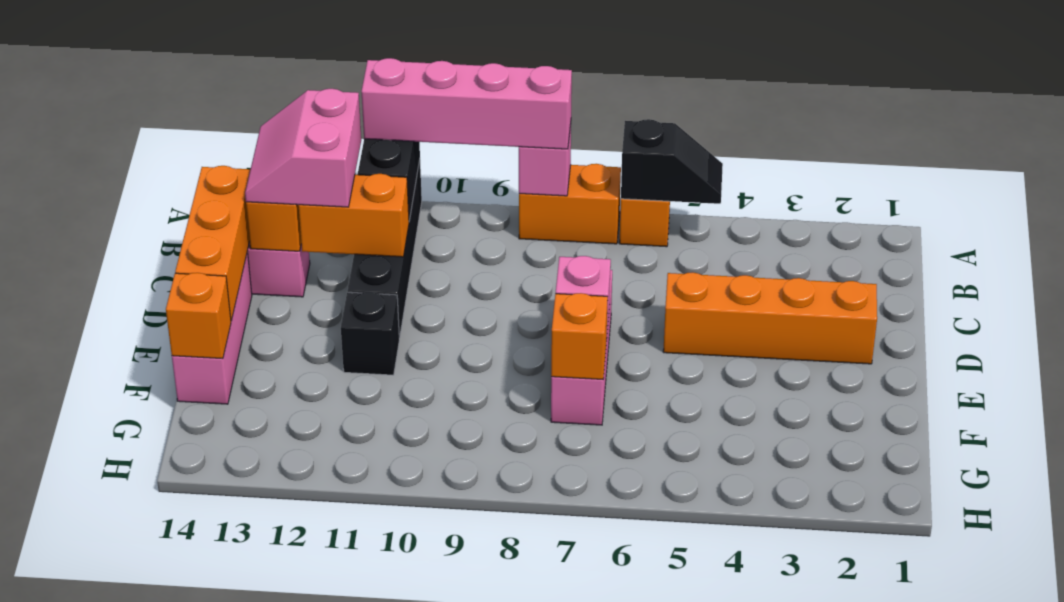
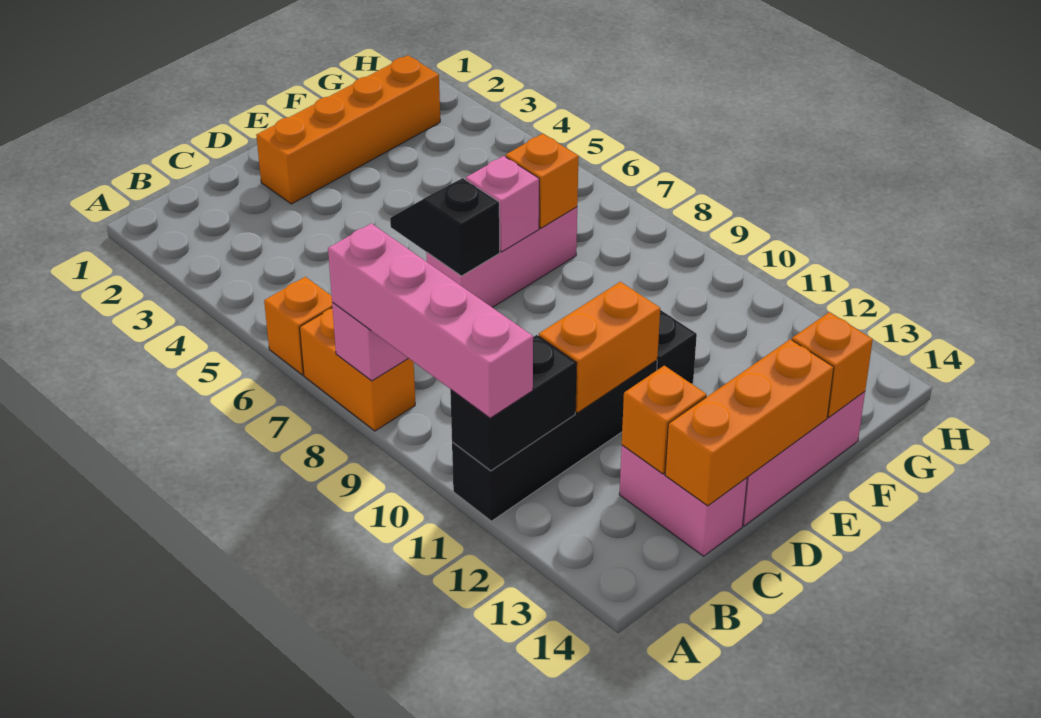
black slope A5:A6 level 2 top 6 -> black slope D6:D7 level 2 top 7
pink slope B12:C13 level 3 top 12 -> none
orange brick C11:C12 level 2 -> orange brick C11:D11 level 2
orange brick D2:D5 level 1 -> orange brick D2:G2 level 1

